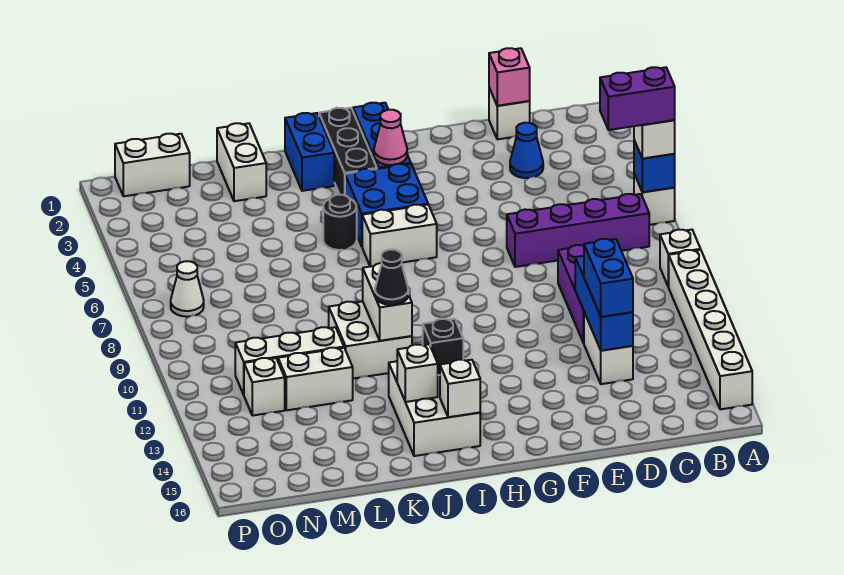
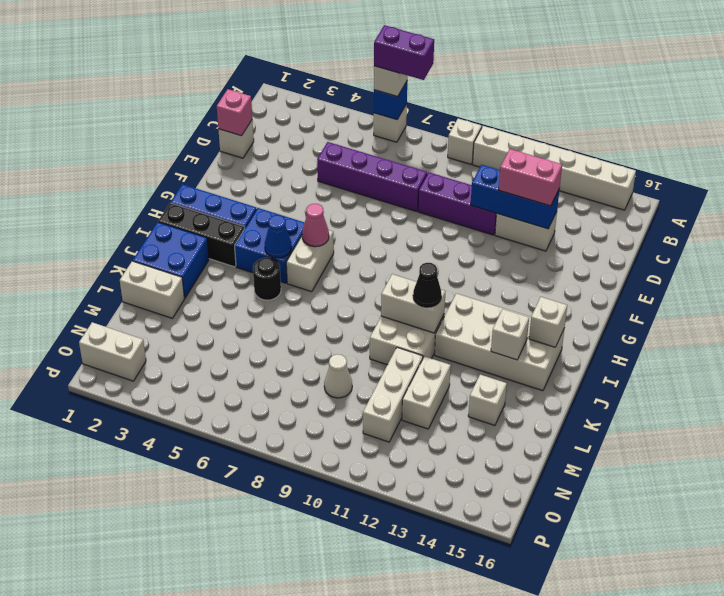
purple brick A6:B6 level 4 -> purple brick A6:A7 level 4
purple brick B7:E7 level 1 -> purple brick D5:D8 level 1
blue cone D3 level 1 -> blue cone I5 level 2
blue brick D12:D13 level 3 -> pink brick D12:D13 level 3
pink cone H3 level 2 -> pink cone H6 level 2
white brick I13:J15 level 1 -> white brick I12:J15 level 1
black brick I13 level 2 -> none
blue brick J1:J2 level 1 -> blue brick J1:K2 level 1
white brick N1:O1 level 1 -> white brick O1:O2 level 1
white brick N12 level 1 -> white brick L14 level 1
white cone O7 level 1 -> white cone M9 level 1

